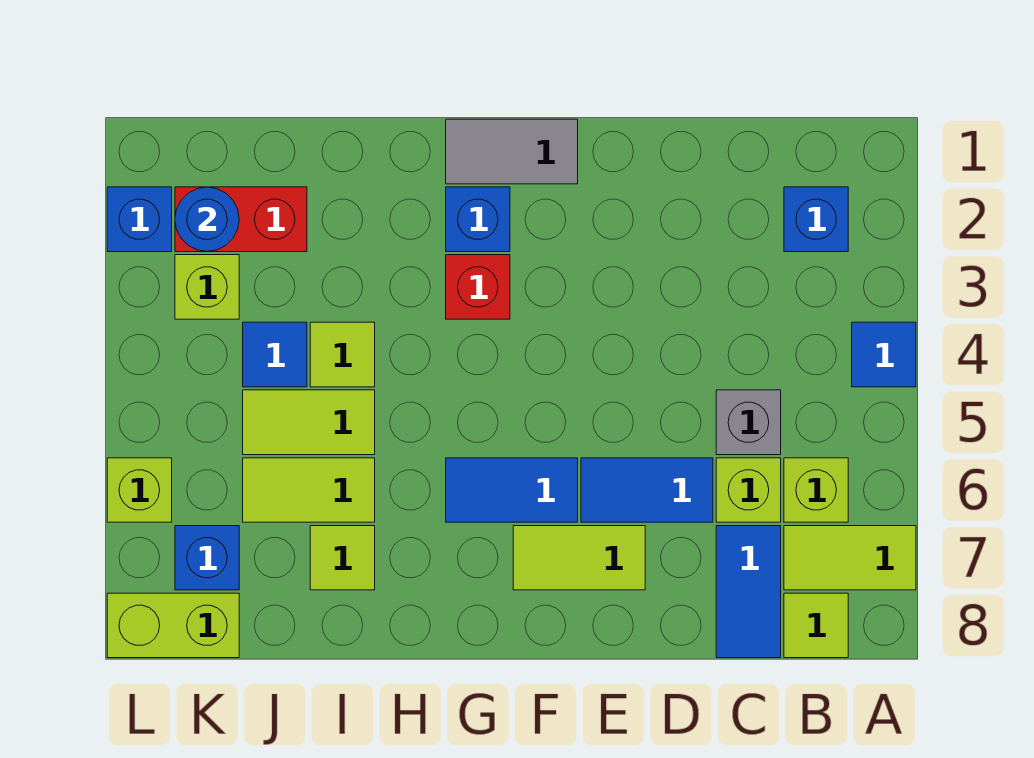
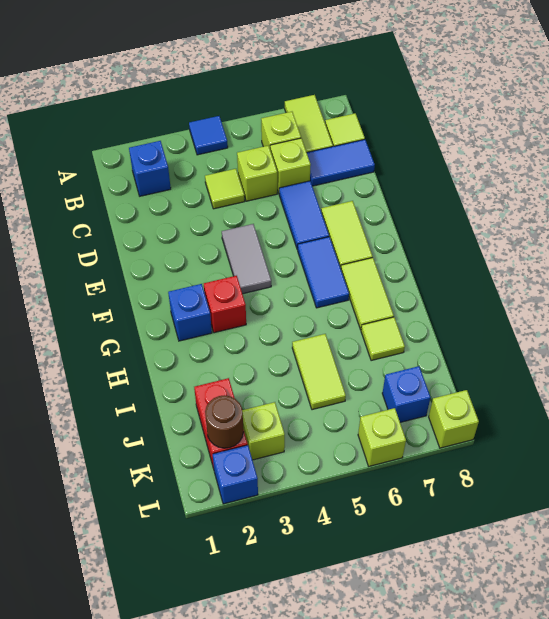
grey brick C5 level 1 -> lime brick C5 level 1
grey tile F1:G1 level 1 -> grey tile E4:F4 level 1
lime tile I4 level 1 -> lime tile C4 level 1
lime tile I6:J6 level 1 -> lime tile G7:H7 level 1
blue tile J4 level 1 -> none
blue round brick K2 level 2 -> brown round brick K2 level 2
lime brick K8:L8 level 1 -> lime brick L8 level 1

